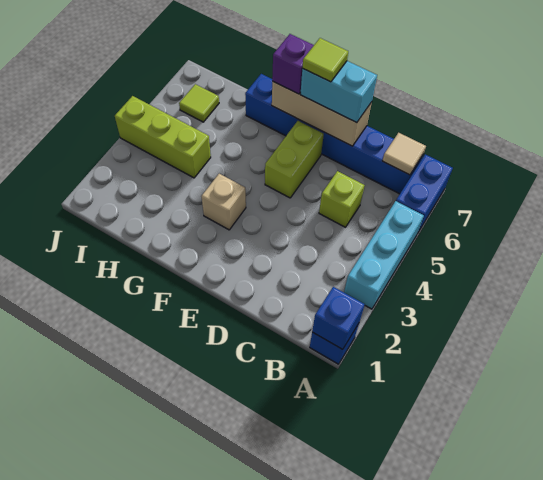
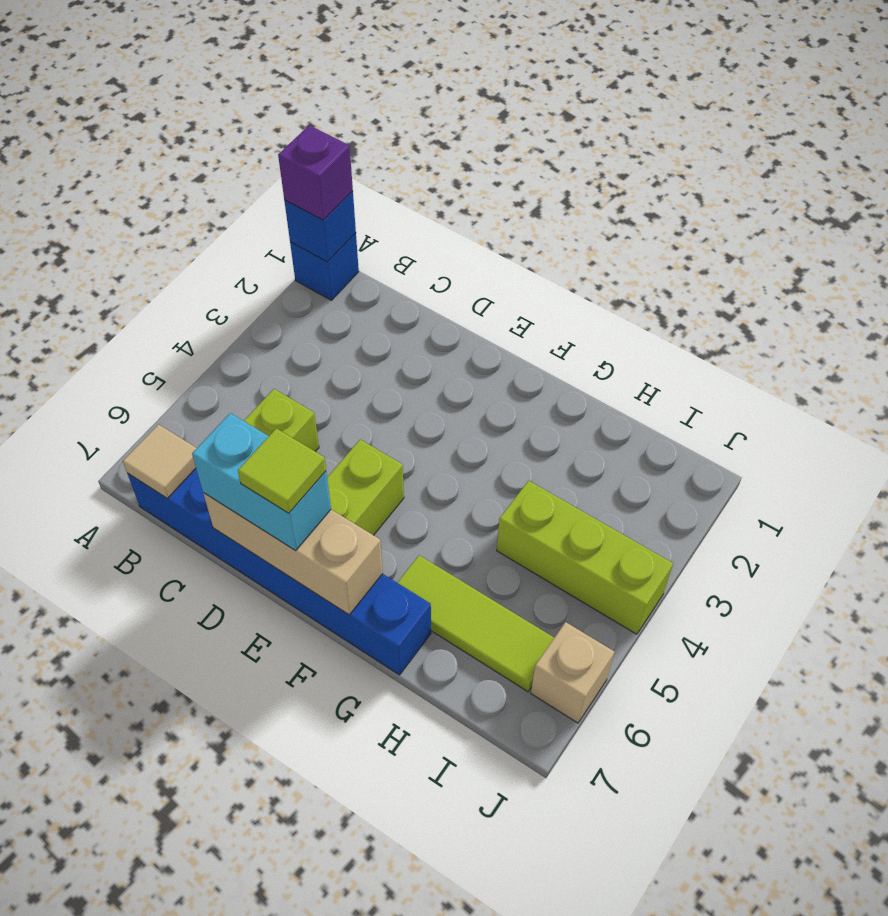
cyan brick A3:A5 level 1 -> none
blue brick A6:A7 level 1 -> none
tan brick F3 level 1 -> tan brick J6 level 1
purple brick F7 level 3 -> purple brick A1 level 3
lime tile I6 level 1 -> lime tile G6:I6 level 1

